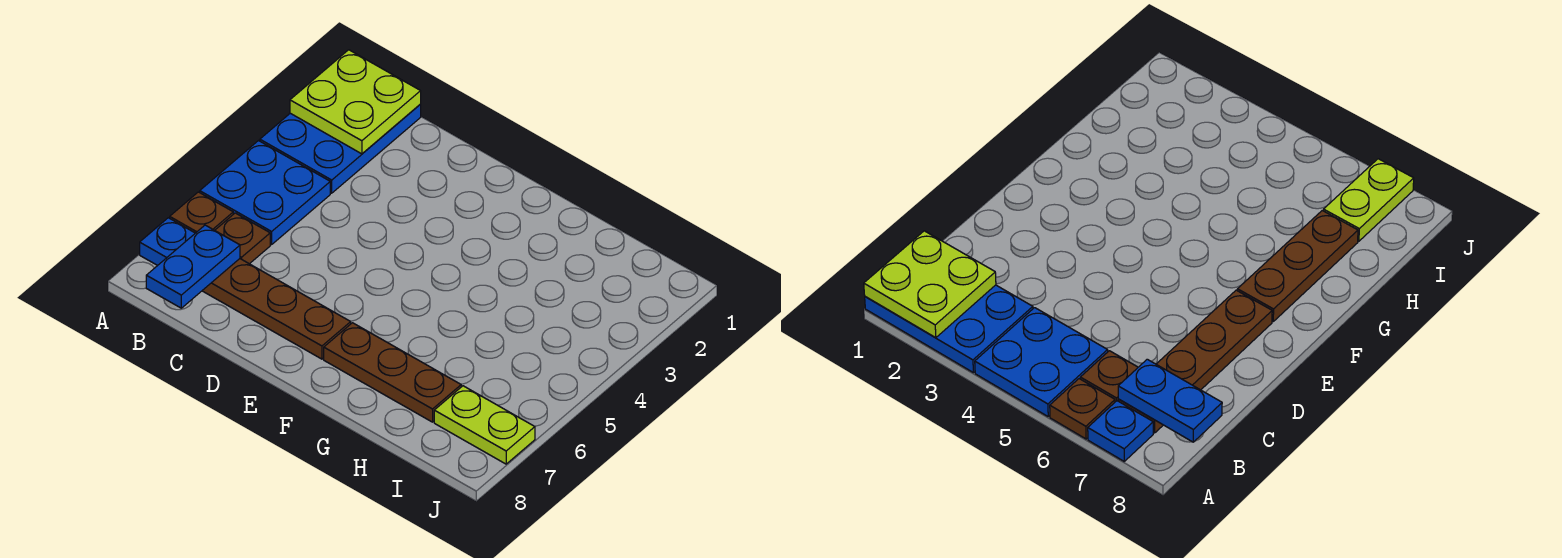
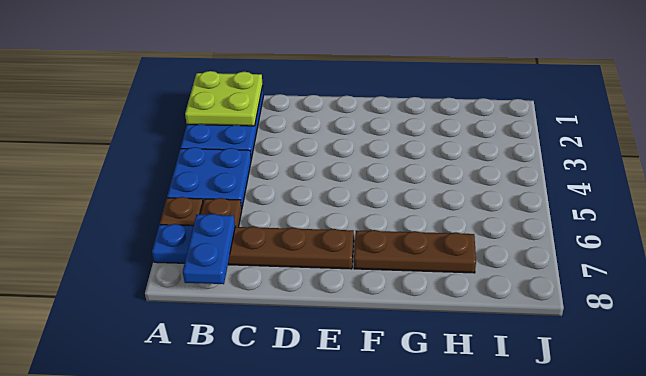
lime plate I7:J7 level 1 -> none

